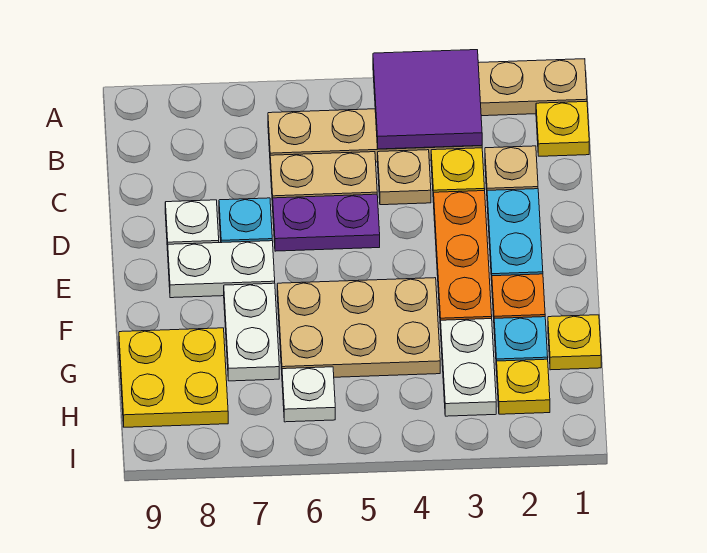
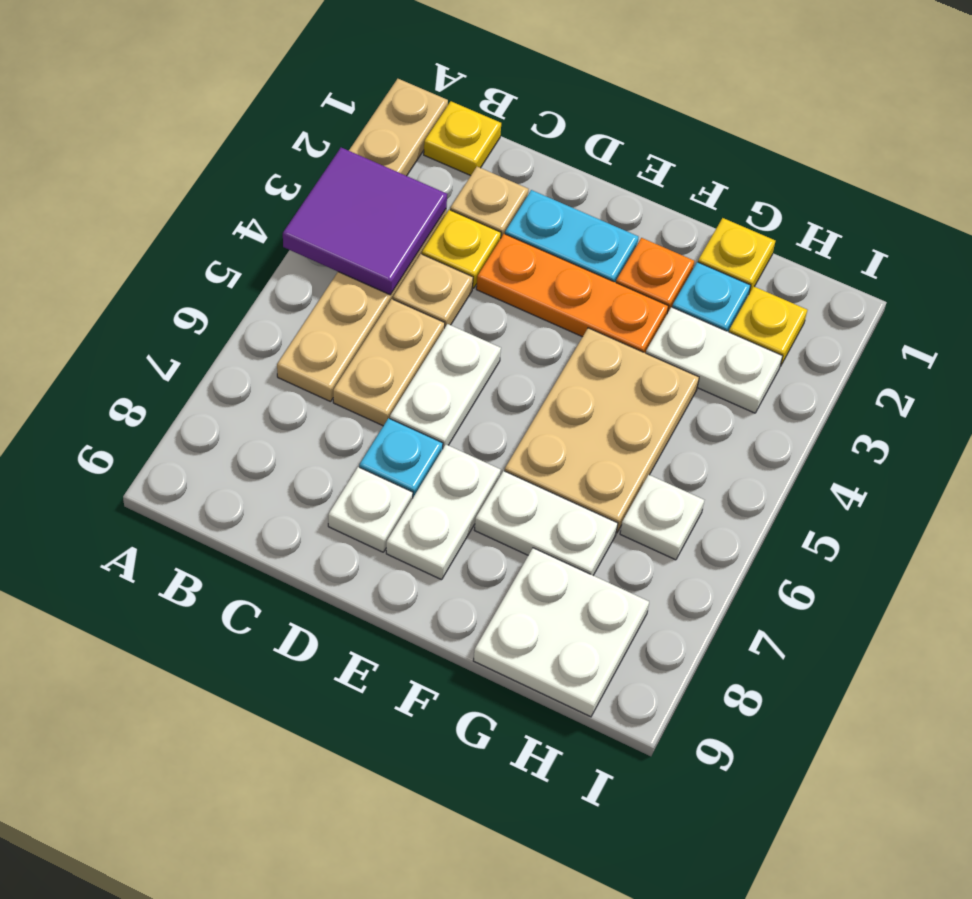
purple plate D5:D6 level 1 -> white plate D5:D6 level 1
yellow plate G8:H9 level 1 -> white plate G8:H9 level 1

